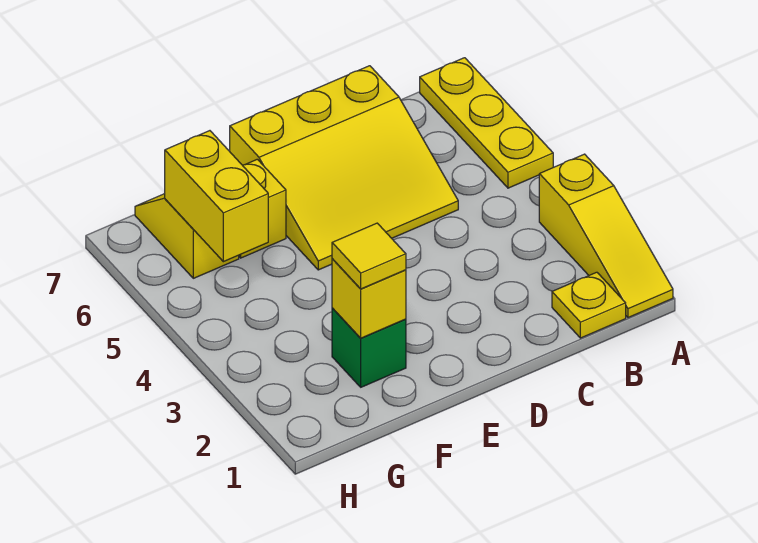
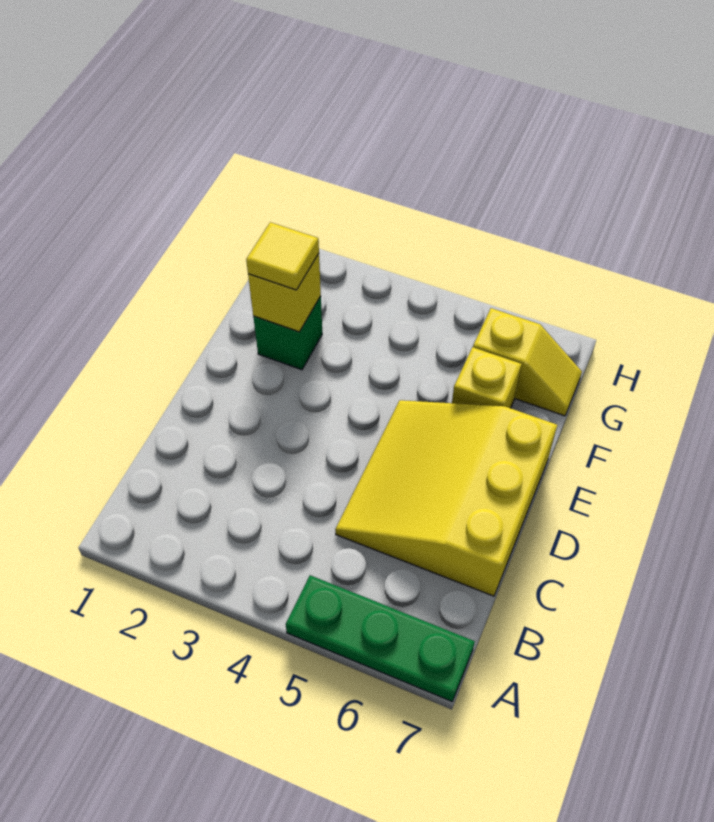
yellow slope A1:A3 level 1 top 3 -> none
yellow plate A5:A7 level 1 -> green plate A5:A7 level 1
yellow plate B1 level 1 -> none
yellow brick G5:G6 level 2 -> none

